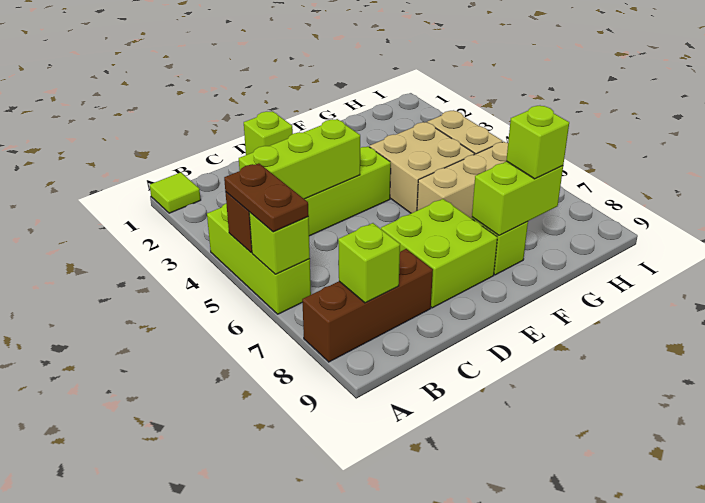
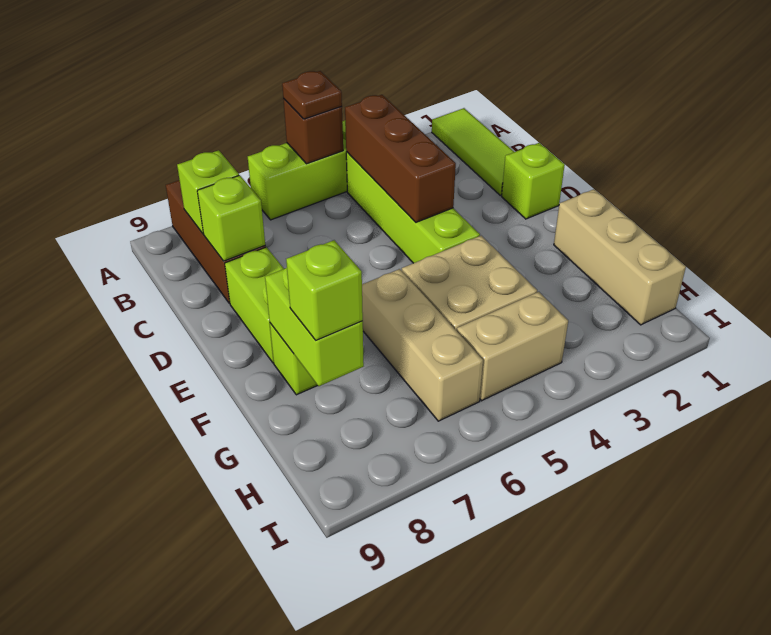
lime tile A1 level 1 -> lime tile A1:C1 level 1
brown plate A5:A6 level 3 -> brown plate A5 level 3
lime brick A6 level 2 -> lime brick C8 level 2
lime brick B4:D4 level 2 -> brown brick B4:D4 level 2
lime brick D7:E8 level 1 -> lime brick D8:E8 level 1
none -> tan brick F1:H1 level 1

